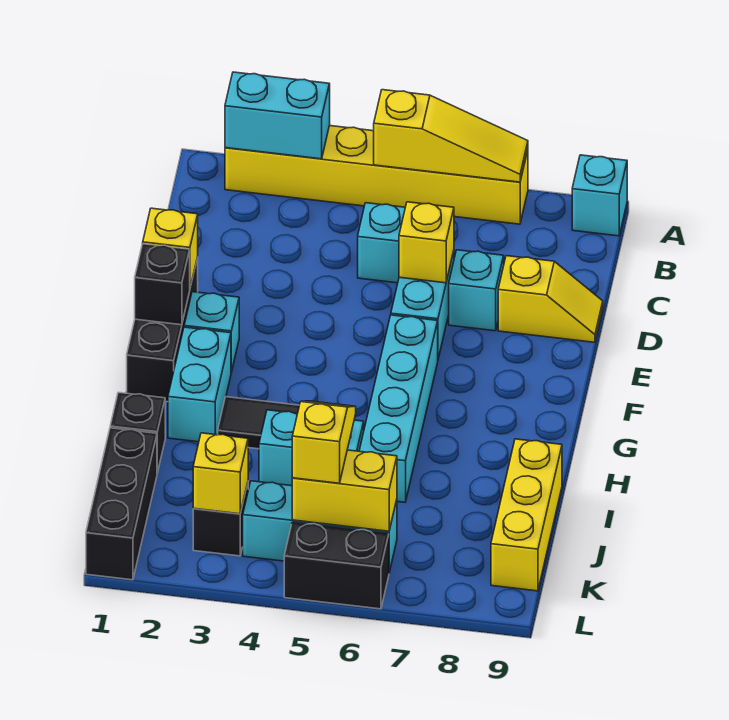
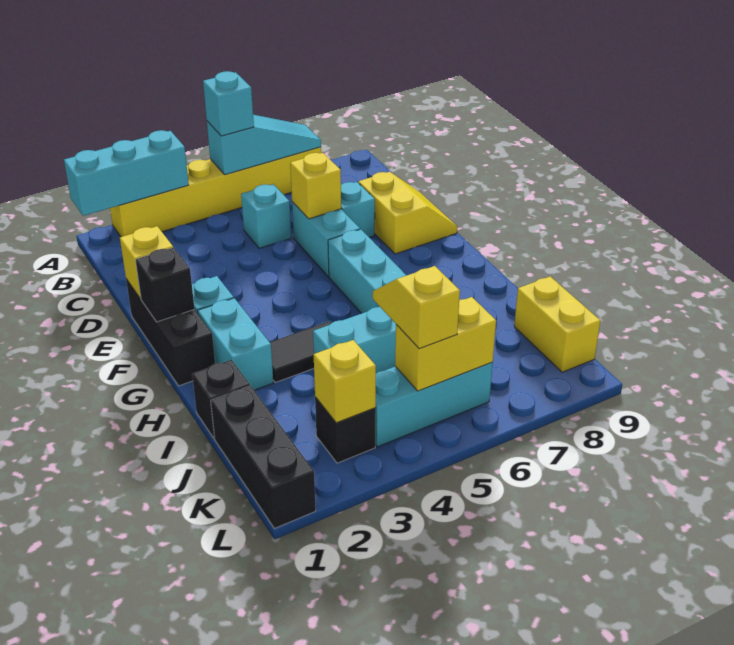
cyan brick A2:A3 level 2 -> cyan brick A1:A3 level 2
yellow slope A5:A7 level 2 top 5 -> cyan slope A5:A7 level 2 top 5
cyan brick A9 level 1 -> cyan brick A5 level 3
yellow slope D8:D9 level 1 top 8 -> yellow slope D8:E9 level 1 top 8
yellow brick I9:K9 level 1 -> yellow brick J9:K9 level 1
black brick L5:L6 level 1 -> none

